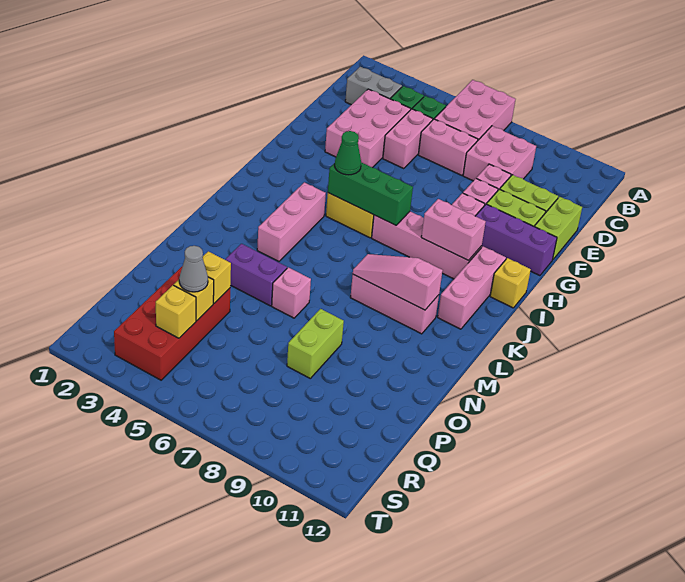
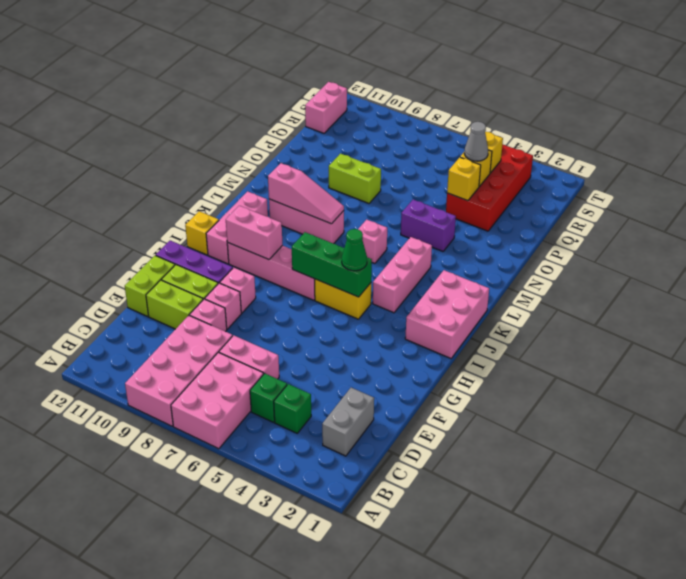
grey brick C2:C3 level 1 -> grey brick C2:D2 level 1
pink brick C8:D9 level 1 -> pink brick A8:D9 level 1
pink brick D3:F4 level 1 -> pink brick I1:K2 level 1
pink brick D5:E5 level 1 -> pink brick R12:S12 level 1
pink brick N6 level 1 -> pink brick L6 level 1
lime brick O8:P8 level 1 -> lime brick O8:O9 level 1

